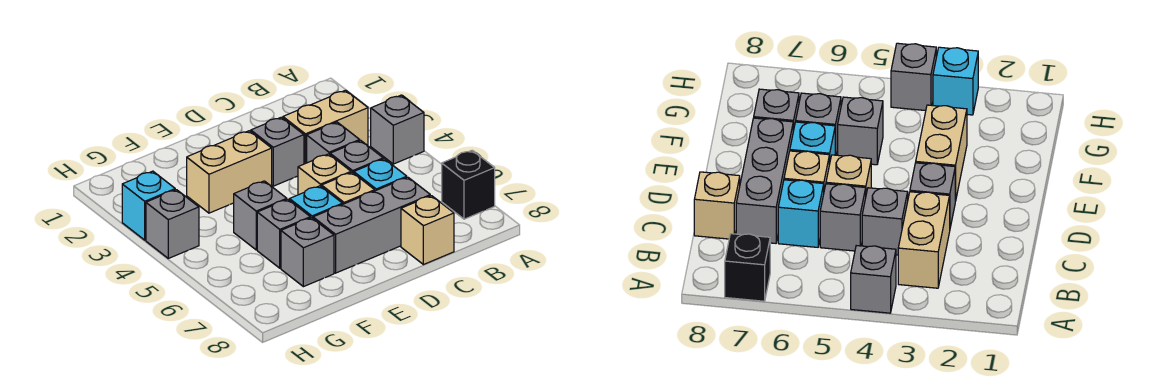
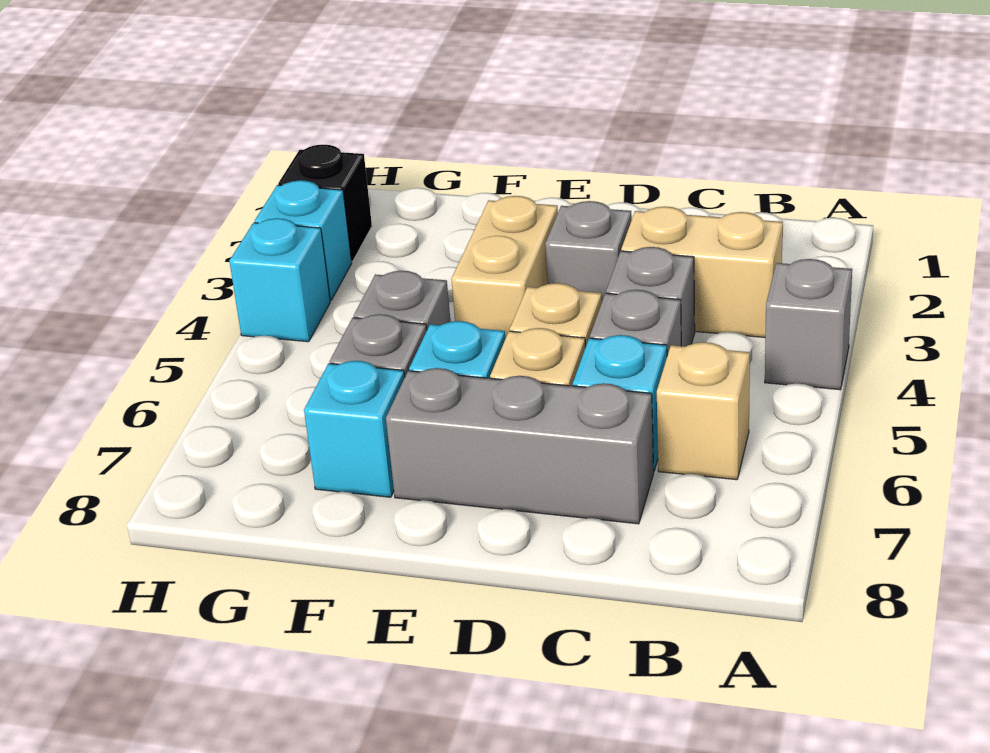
black brick A7 level 1 -> black brick H2 level 1
tan brick C8 level 1 -> tan brick B6 level 1
tan brick E3:F3 level 1 -> tan brick E3:E4 level 1
grey brick F7 level 1 -> cyan brick F7 level 1
grey brick H4 level 1 -> cyan brick H4 level 1

